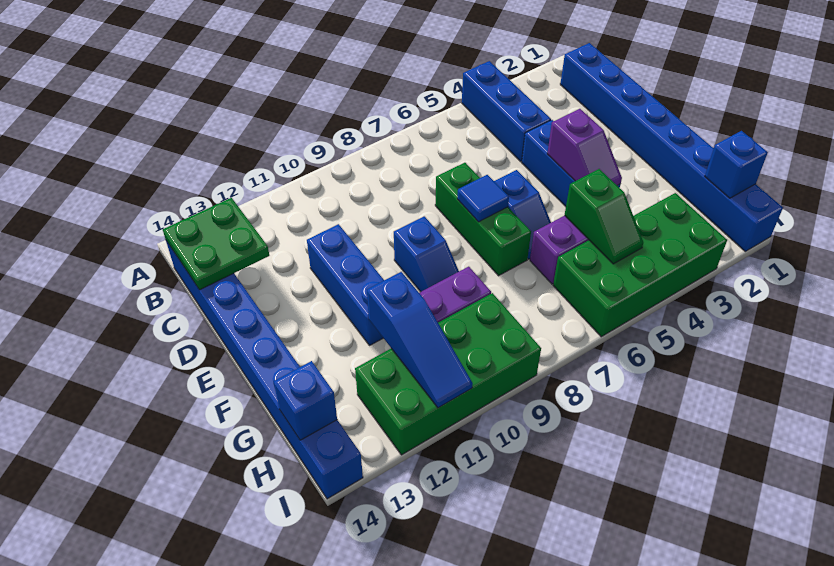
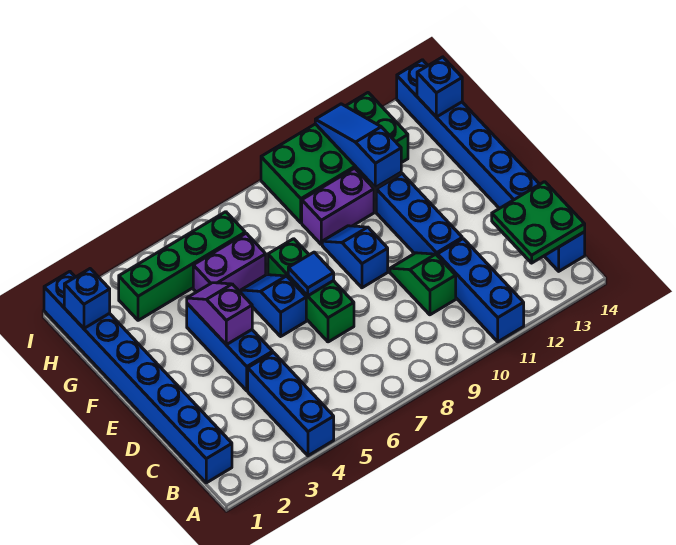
none -> blue brick A11:C11 level 1
green slope G5:H5 level 2 top G -> green slope C10:D10 level 1 top C
green brick H3:I6 level 1 -> green brick H3:H6 level 1

